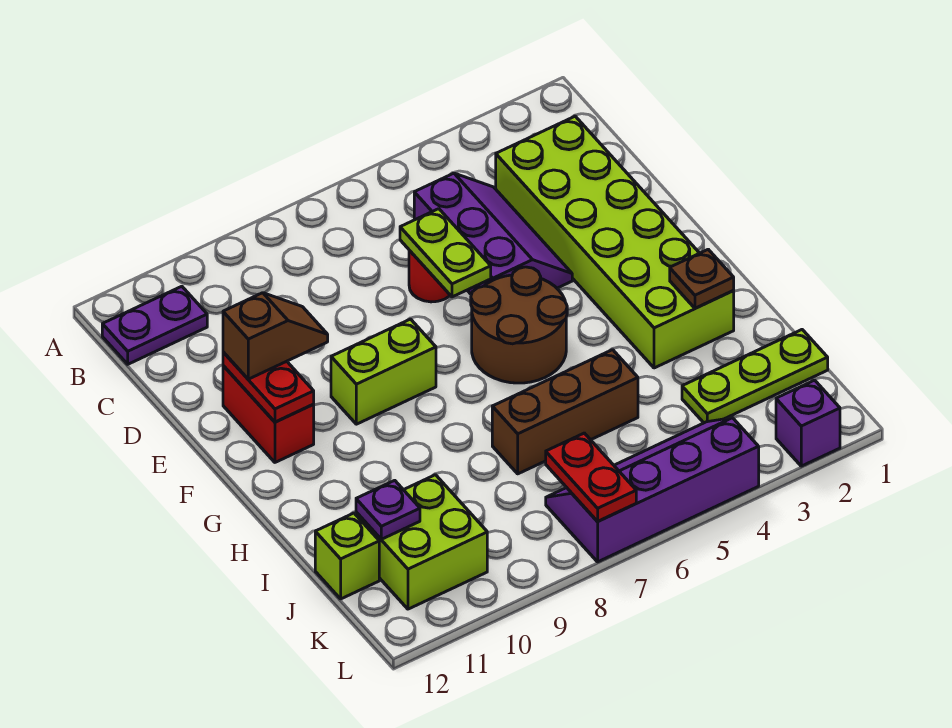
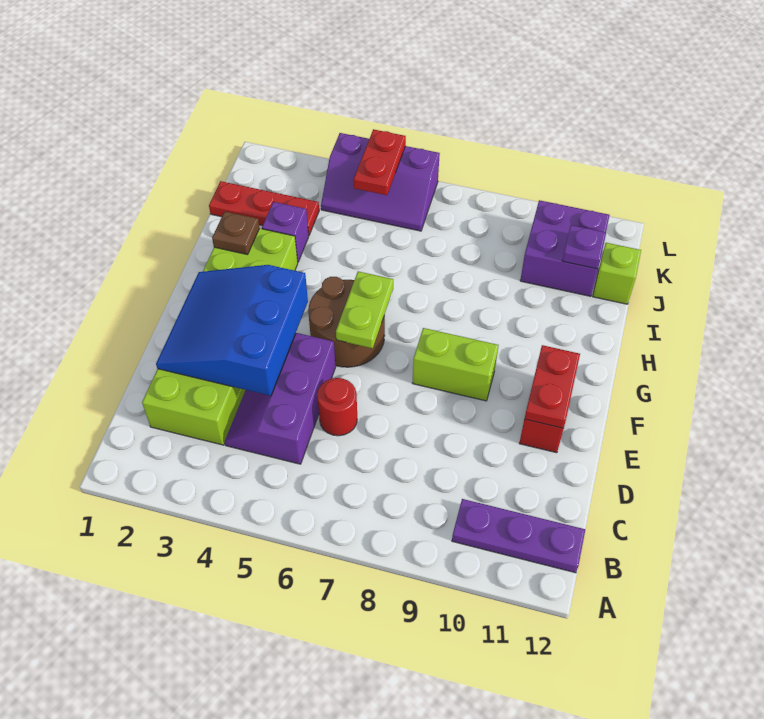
purple plate B11:B12 level 1 -> purple plate B10:B12 level 1
none -> blue slope D2:F4 level 2 top 4
lime plate D6:E6 level 2 -> lime plate F6:G6 level 2
brown slope E10:E11 level 3 top 11 -> none
brown brick I5:I7 level 1 -> none
lime plate J1:J3 level 1 -> red plate J1:J3 level 1
lime brick J10:K11 level 1 -> purple brick J10:K11 level 1
purple slope K4:L7 level 1 top L -> purple slope K4:L6 level 1 top L
red plate K7:L7 level 2 -> red plate K5:L5 level 2
purple brick L2 level 1 -> purple brick I3 level 1

